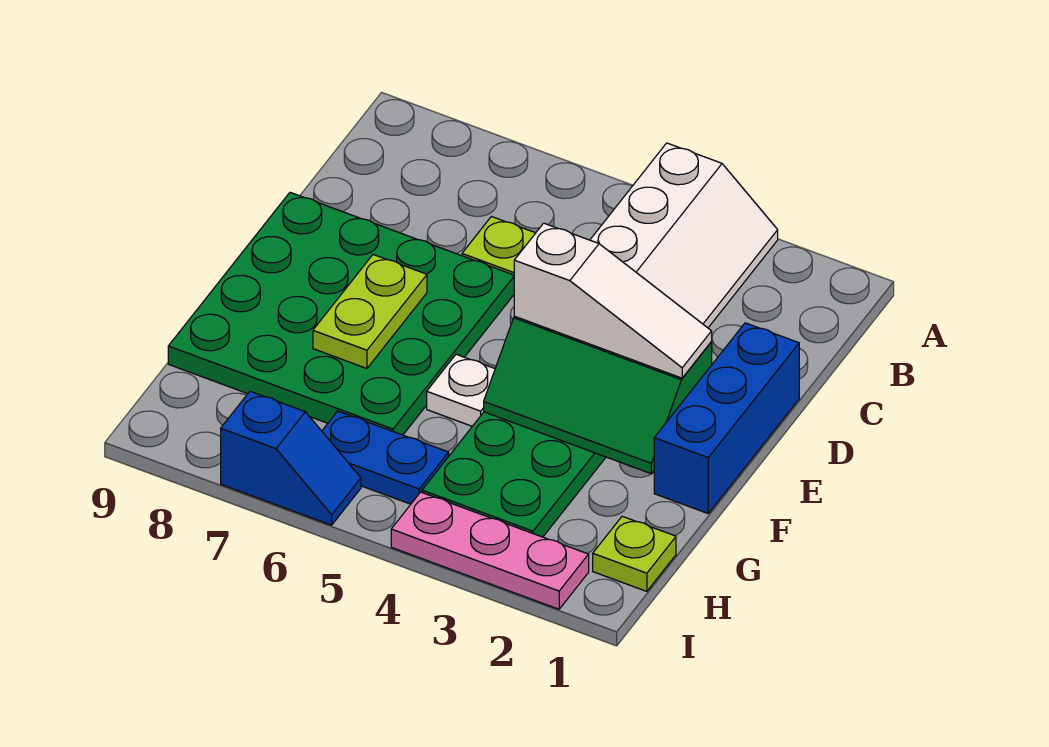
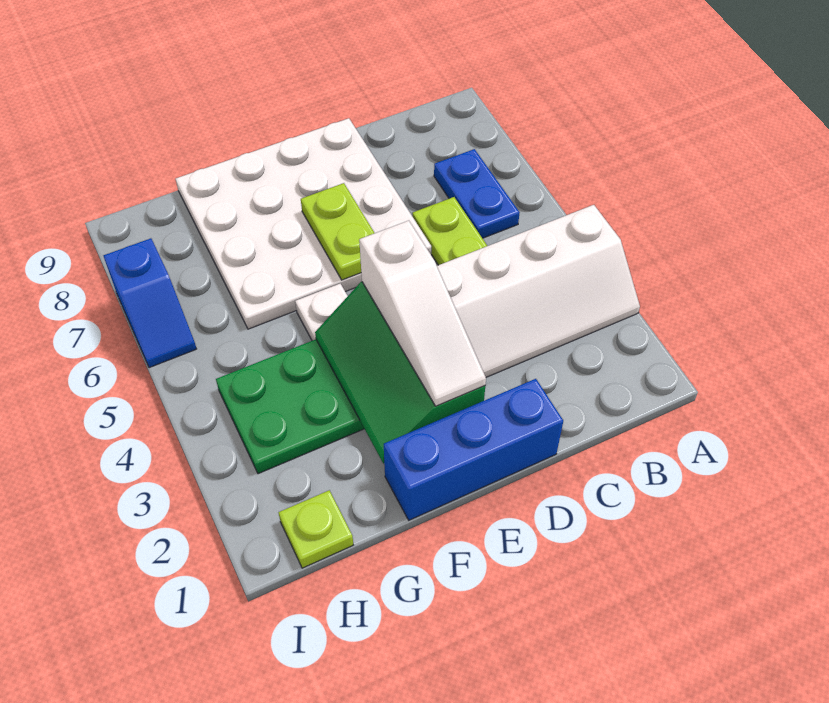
green plate D6:G9 level 1 -> white plate D6:G9 level 1
lime plate E7:F7 level 2 -> lime plate E6:E7 level 2
blue plate H5:H6 level 1 -> blue plate B6:B7 level 1
pink plate I2:I4 level 1 -> none

